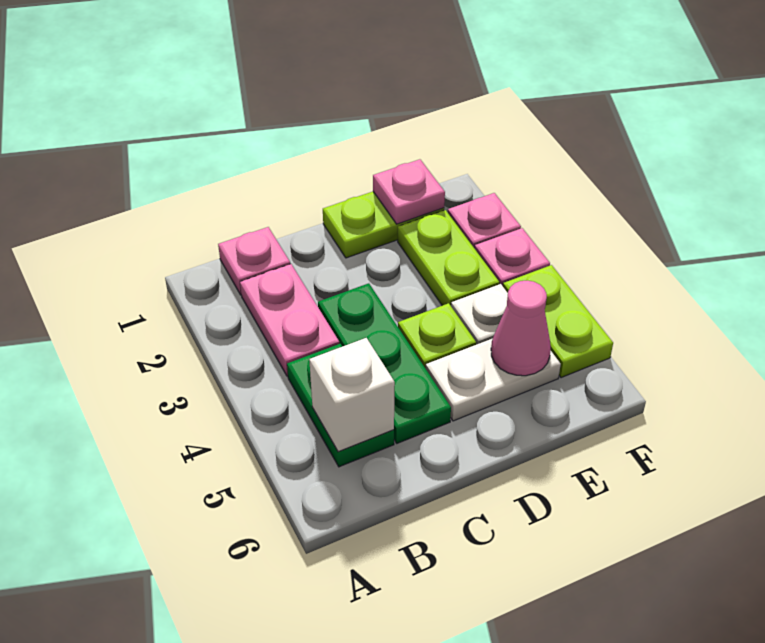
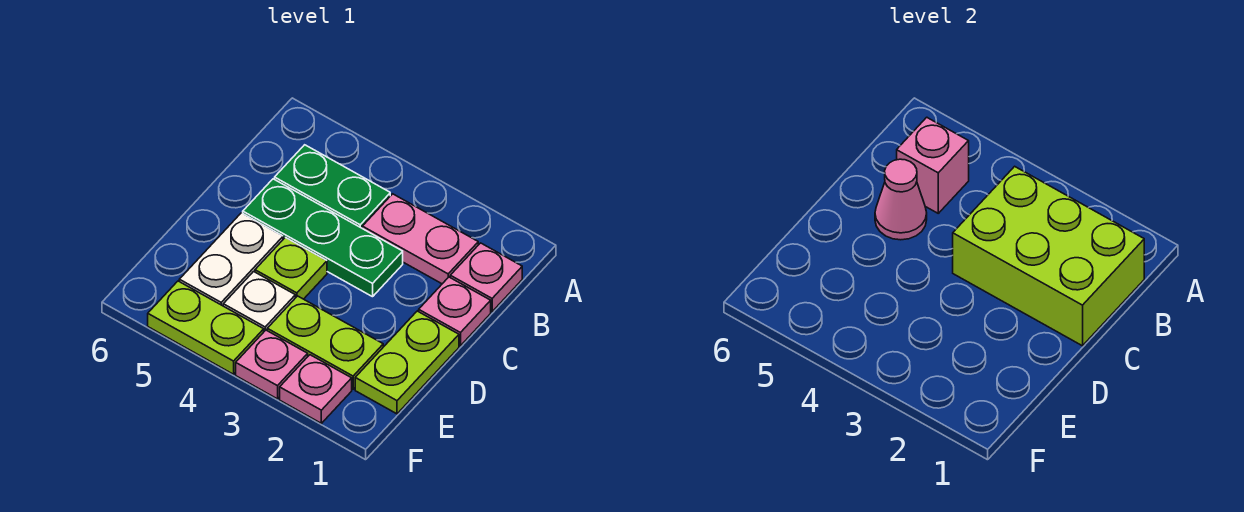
none -> lime brick B1:C3 level 2
white brick B5 level 2 -> pink brick B5 level 2
pink plate E1 level 2 -> pink plate C1 level 1
pink cone E5 level 2 -> pink cone C5 level 2

